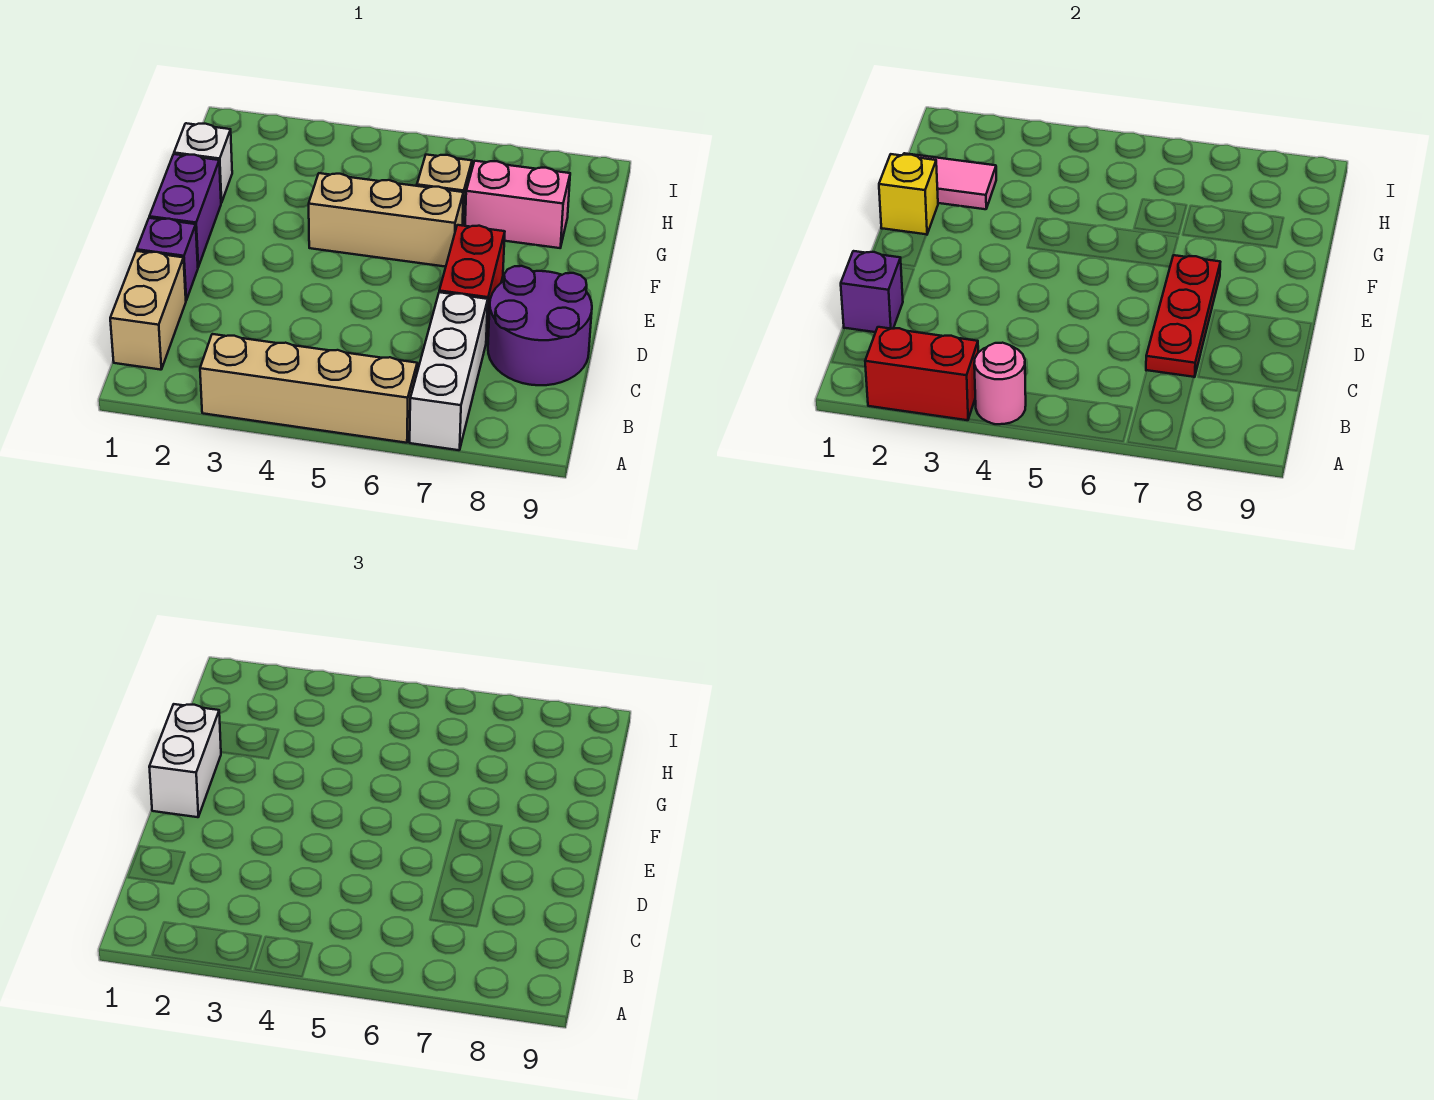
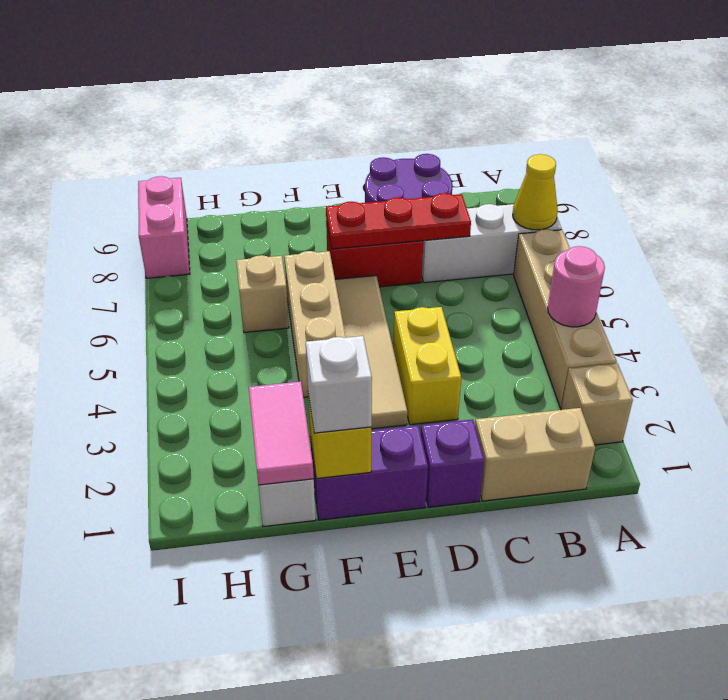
none -> tan brick A2 level 1
red brick A2:A3 level 2 -> none
none -> yellow cone A7 level 2
purple brick C1 level 2 -> none
none -> yellow brick D3:D4 level 1
white brick E1:F1 level 3 -> white brick F1 level 3
none -> tan tile E3:E6 level 1
pink brick G7:G8 level 1 -> pink brick I8:I9 level 1

